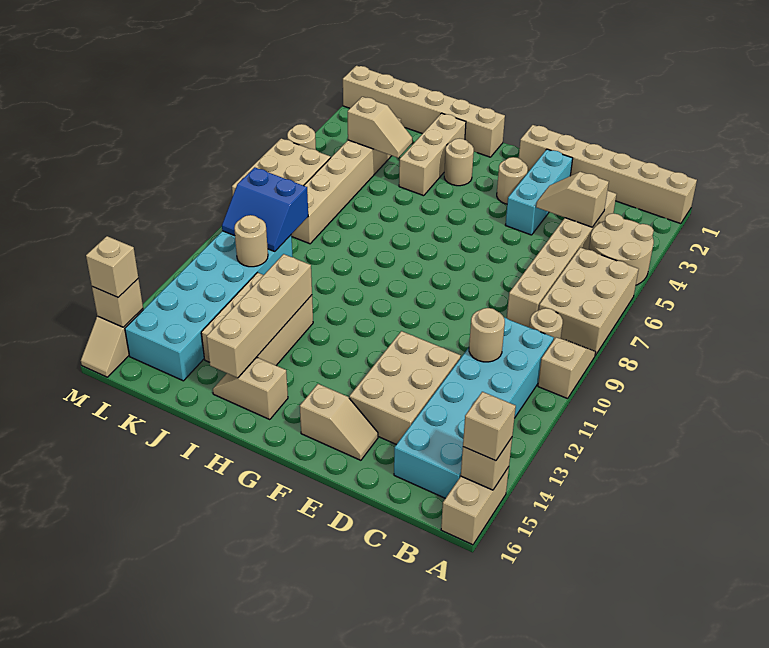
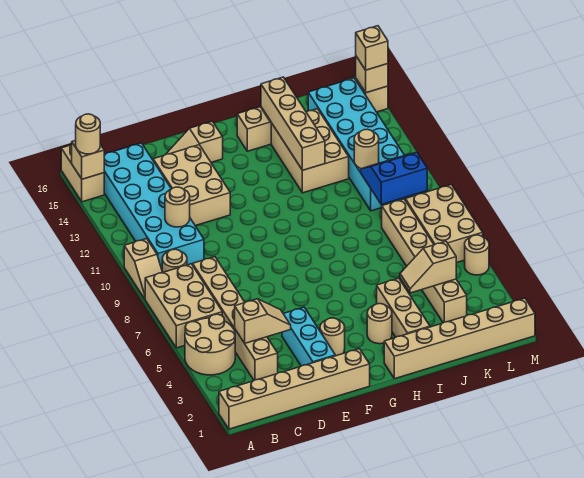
tan brick A15 level 3 -> tan round brick A15 level 3

